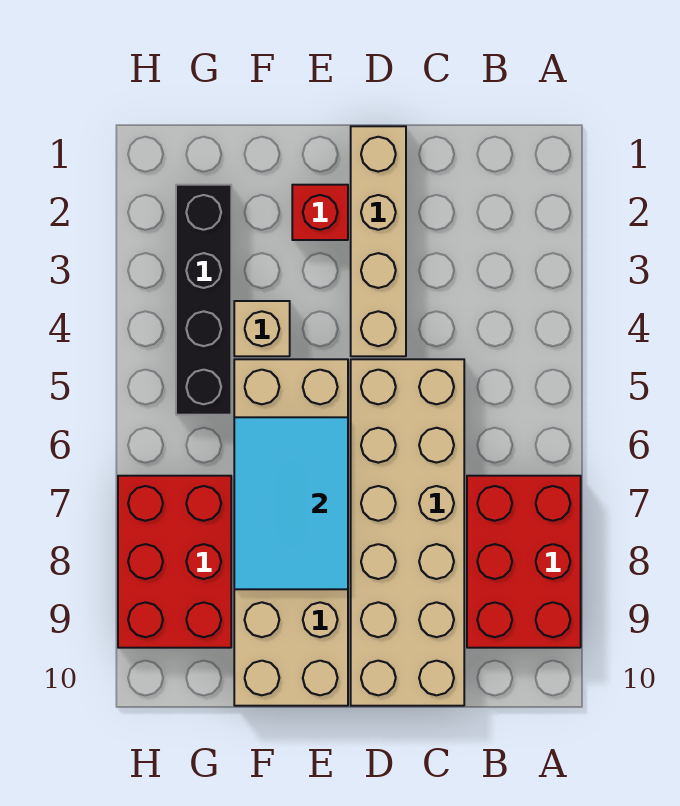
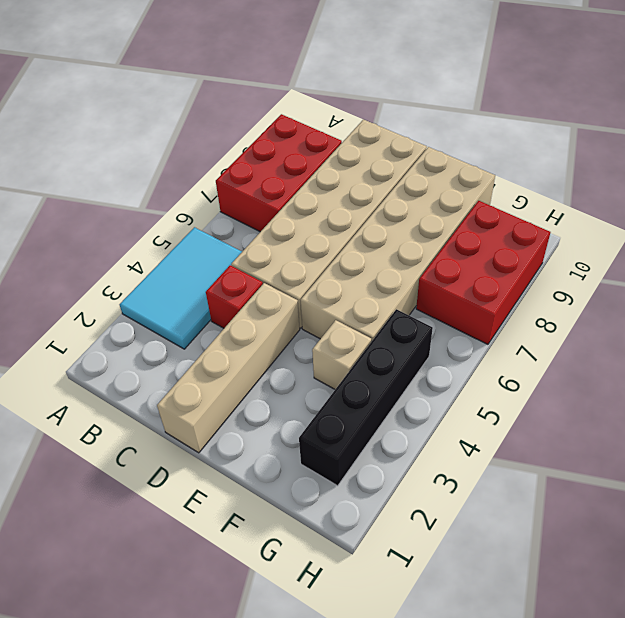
red brick E2 level 1 -> red brick C4 level 1
cyan tile E6:F8 level 2 -> cyan tile A3:B5 level 1

